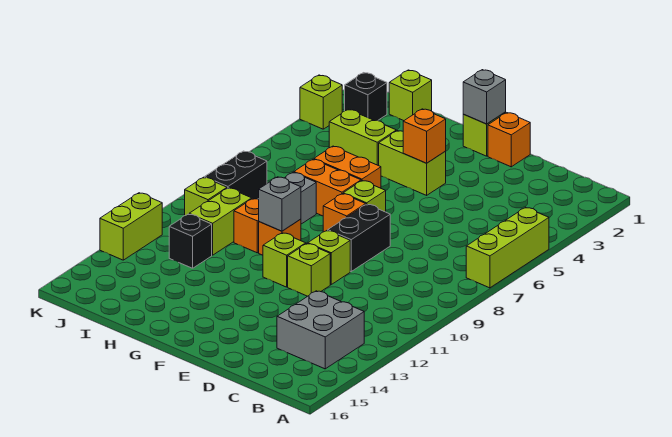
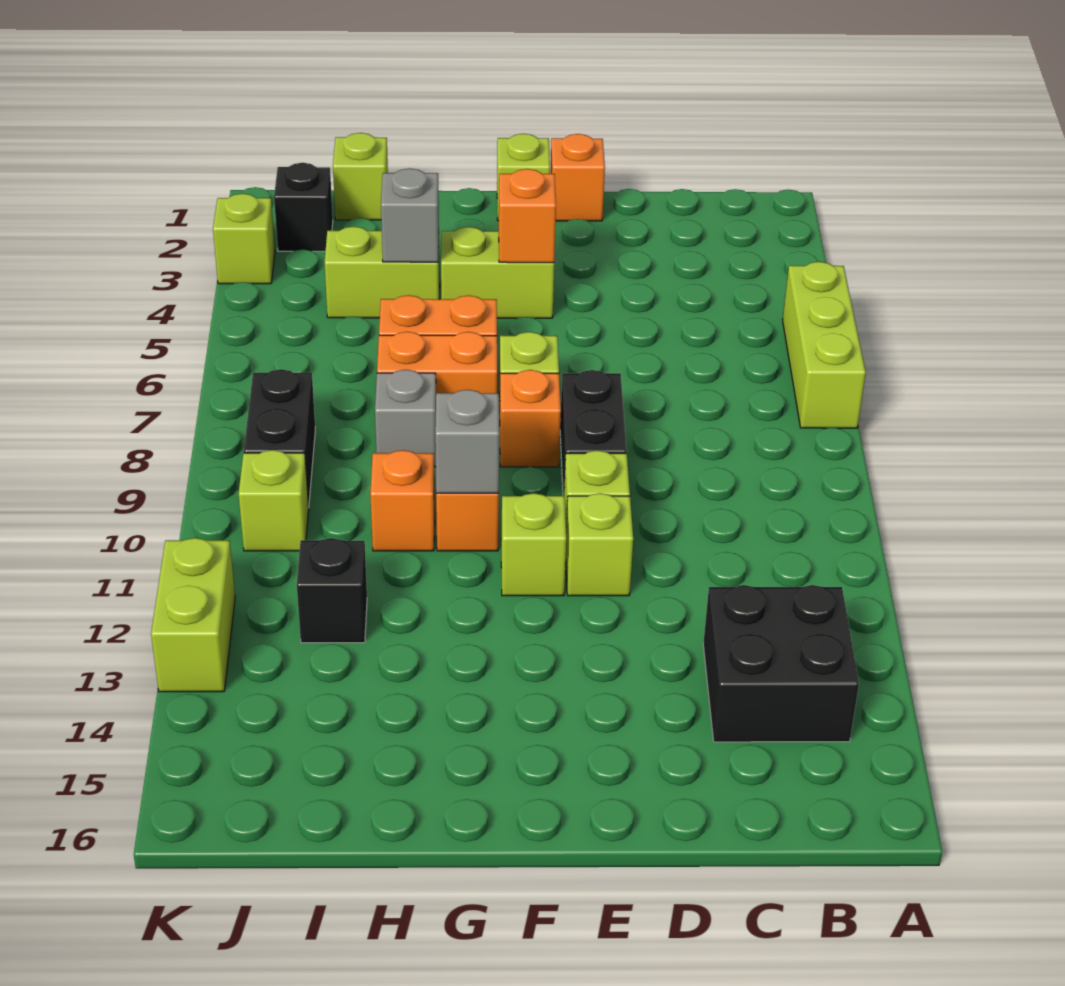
grey brick B13:C14 level 1 -> black brick B13:C14 level 1
grey brick F1 level 2 -> grey brick H4 level 2
lime brick I10:I11 level 1 -> none

